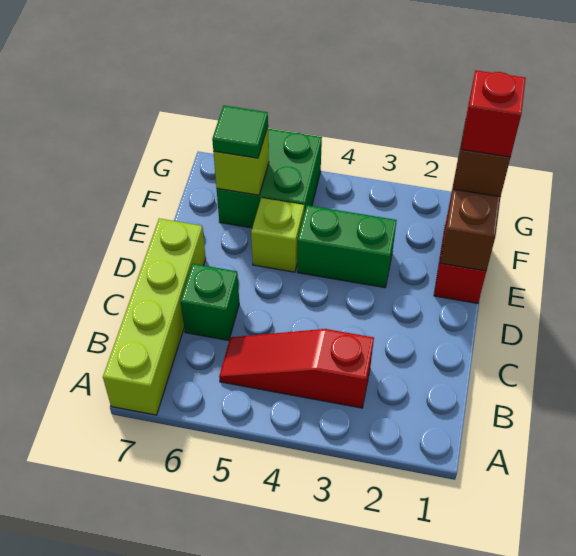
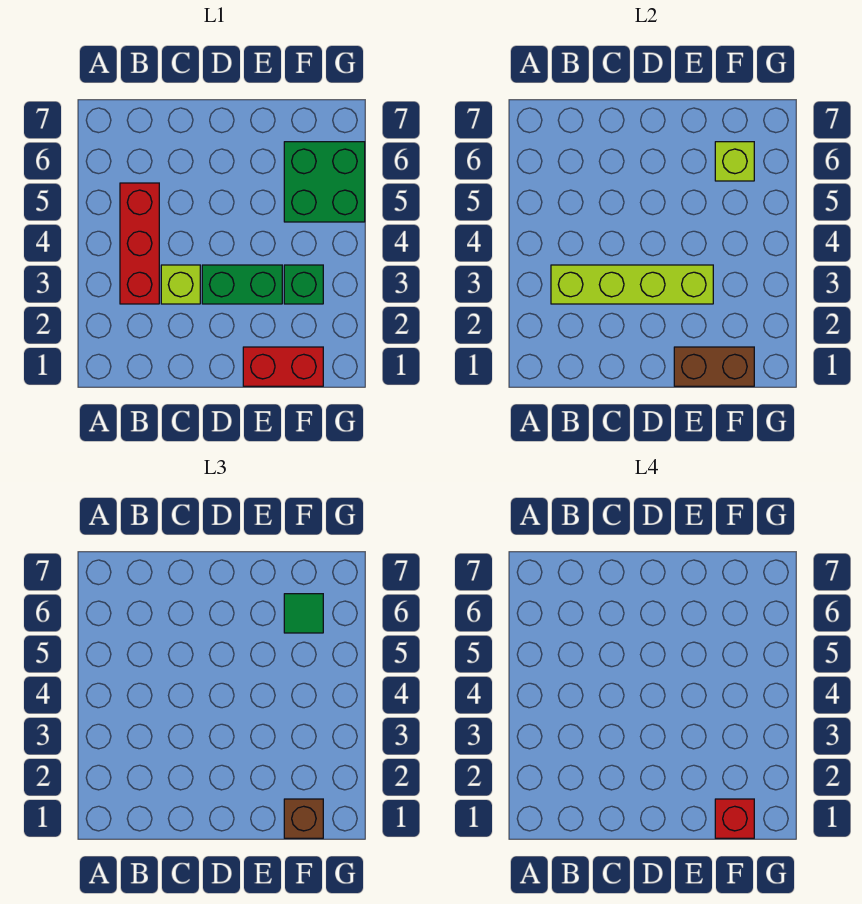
lime brick A7:D7 level 1 -> lime brick B3:E3 level 2
red slope B3:B5 level 1 top 3 -> red brick B3:B5 level 1
green brick C6 level 1 -> green brick F3 level 1
green brick E3:E4 level 1 -> green brick D3:E3 level 1
lime brick E5 level 1 -> lime brick C3 level 1

